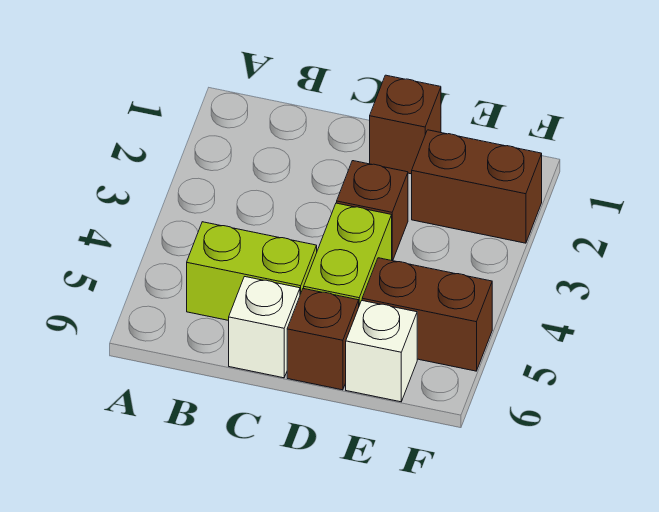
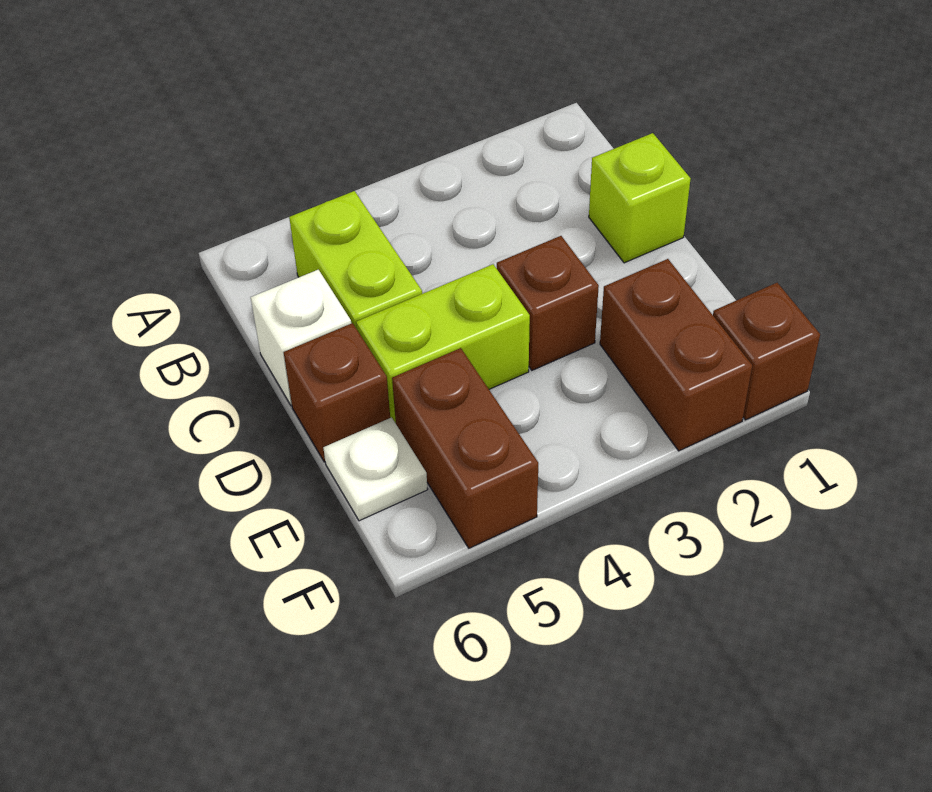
none -> lime brick C1 level 1
brown brick D1 level 1 -> brown brick F1 level 1
white brick E6 level 1 -> white plate E6 level 1

